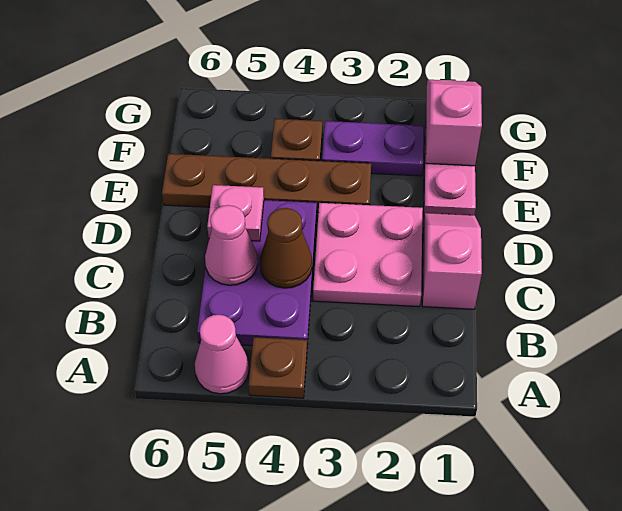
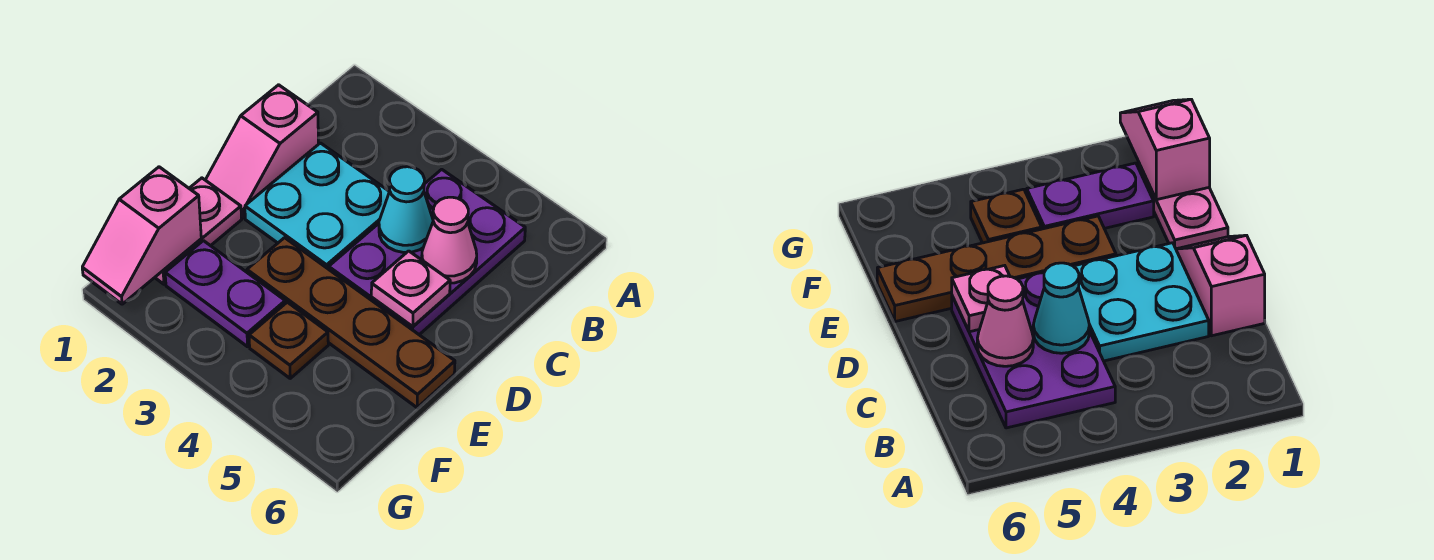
brown plate A4 level 1 -> none
pink cone A5 level 1 -> none
pink plate C2:D3 level 1 -> cyan plate C2:D3 level 1
brown cone C4 level 2 -> cyan cone C4 level 2

